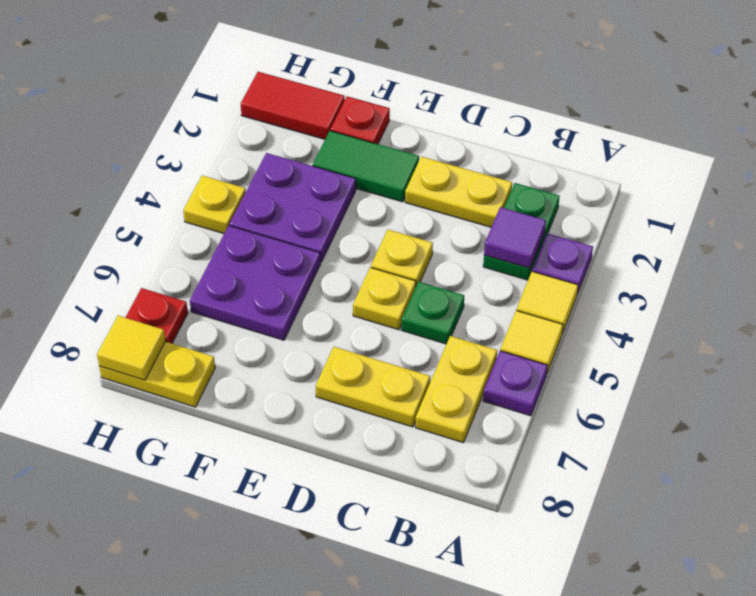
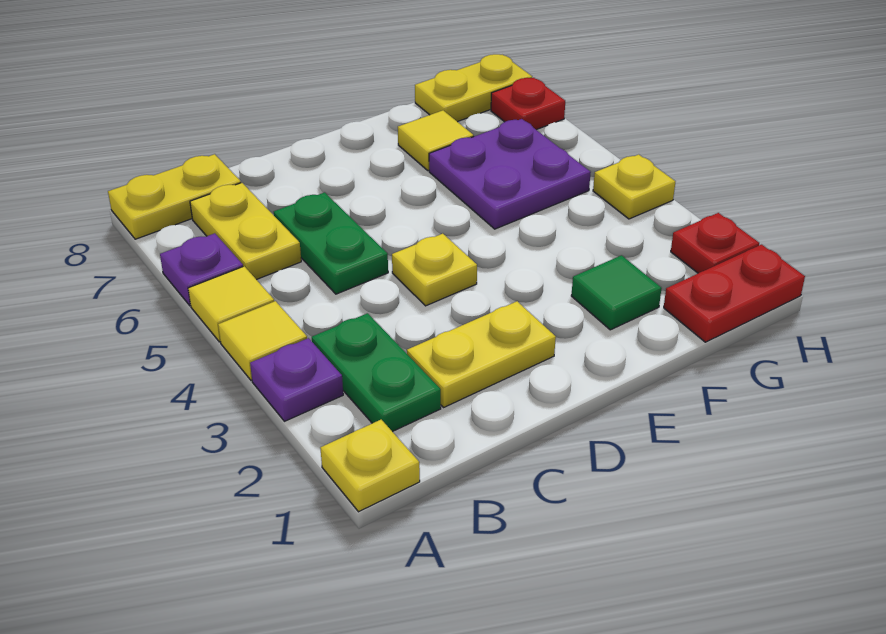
purple tile B3 level 2 -> none
green plate C5 level 1 -> green plate C5:C6 level 1
yellow plate C7:D7 level 1 -> yellow plate A8:B8 level 1
yellow plate D5 level 1 -> yellow plate A1 level 1
green tile E2:F2 level 1 -> green tile F2 level 1
red plate F1 level 1 -> red plate H2 level 1
purple plate F3:G4 level 1 -> none
red tile G1:H1 level 1 -> red plate G1:H1 level 1
yellow tile H8 level 2 -> yellow tile F7 level 1

